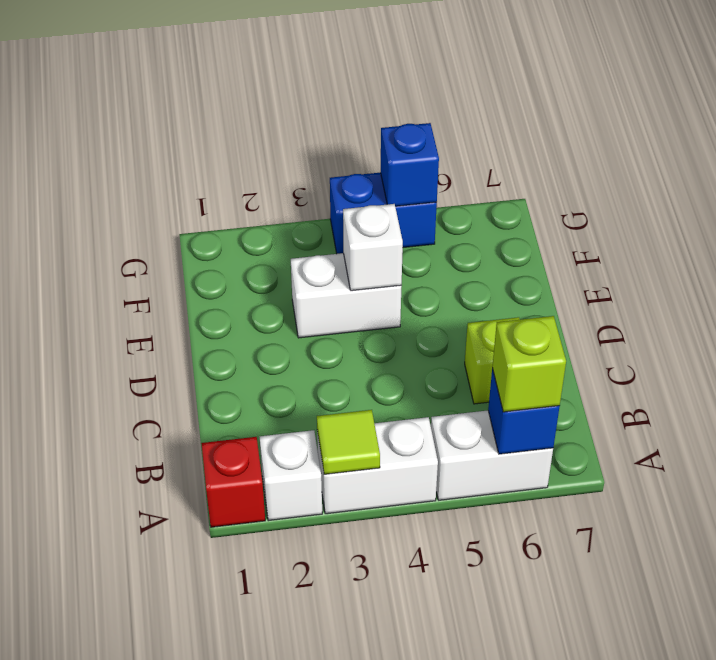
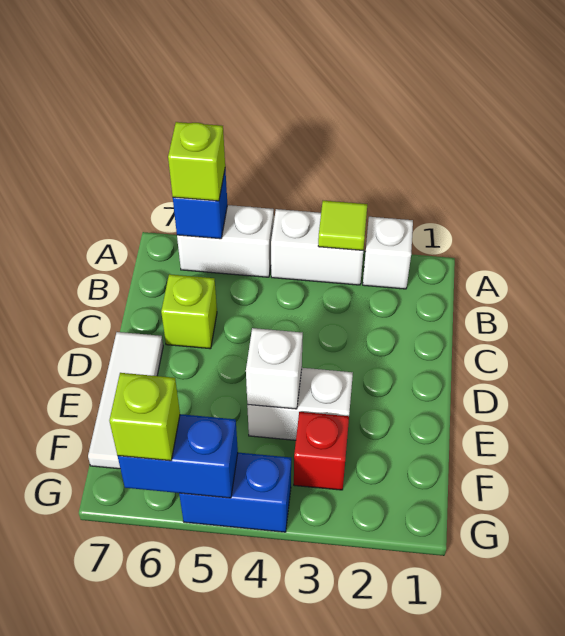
red brick A1 level 1 -> red brick F3 level 1
none -> white tile D7:F7 level 1
blue brick G5 level 2 -> blue brick G5:G6 level 2
none -> lime brick G6 level 3

